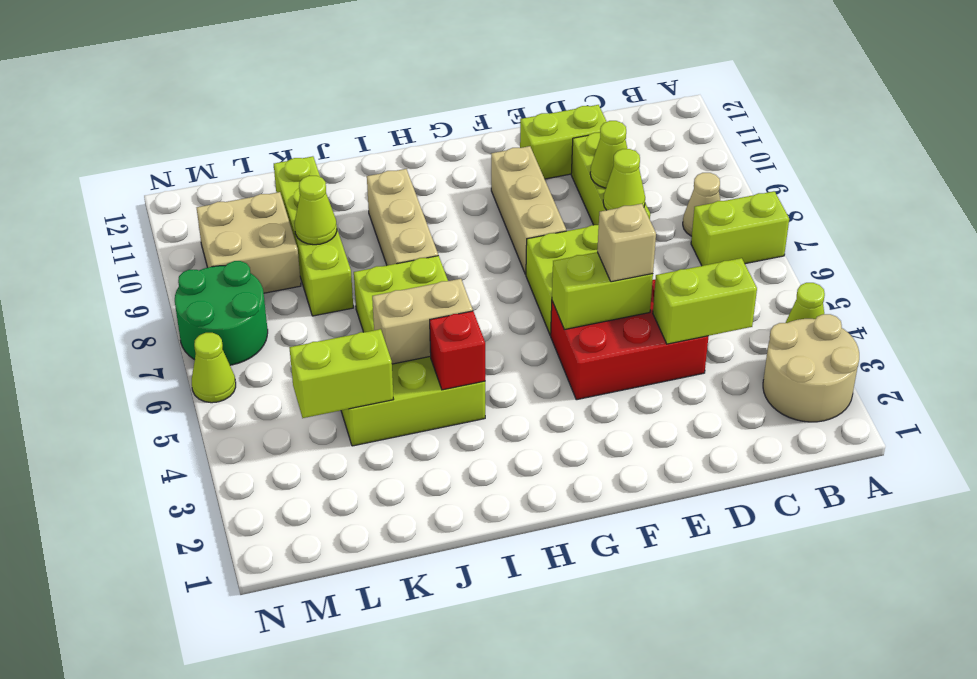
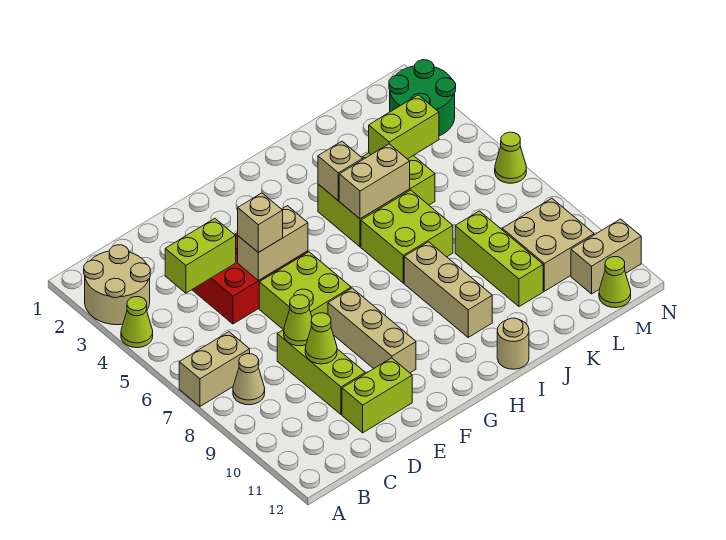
lime brick A7:B7 level 1 -> tan brick A7:B7 level 1
lime brick E5:F5 level 2 -> tan brick E5:F5 level 2
red brick I4 level 2 -> tan brick I4 level 2
none -> tan round brick I12 level 1
lime brick K8:K11 level 1 -> lime brick K8:K10 level 1
lime cone K9 level 2 -> lime cone M12 level 1
green round brick M7:N8 level 1 -> green round brick M2:N3 level 1
none -> tan brick M11:N11 level 1

